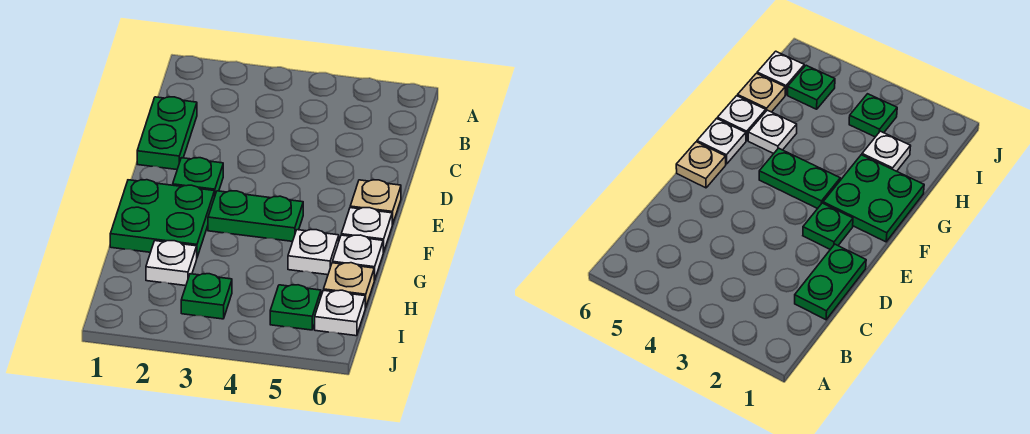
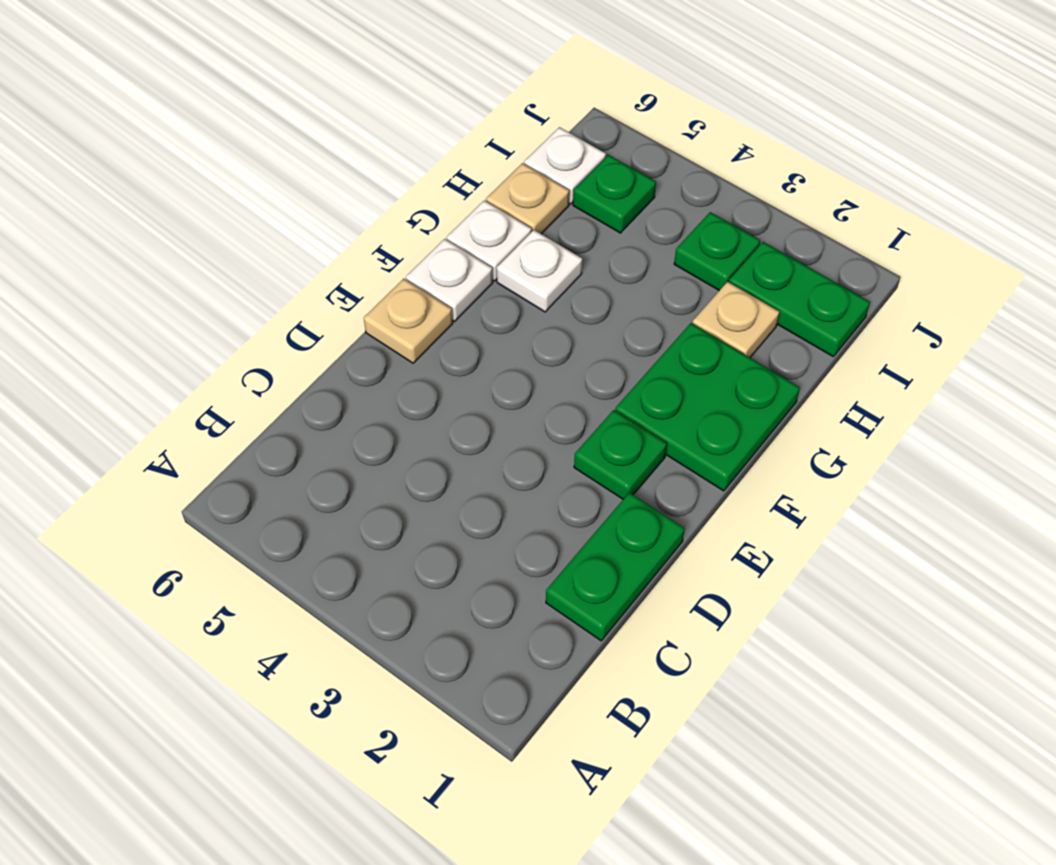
green plate F3:F4 level 1 -> green plate I1:I2 level 1
white plate H2 level 1 -> tan plate H2 level 1

